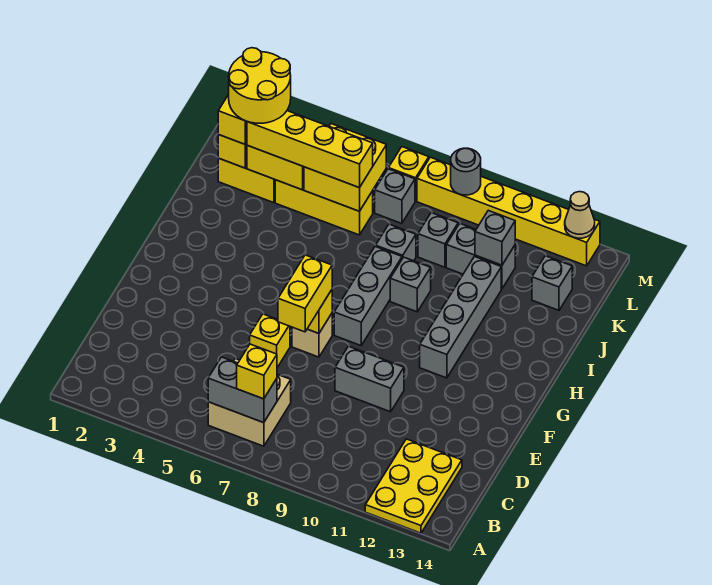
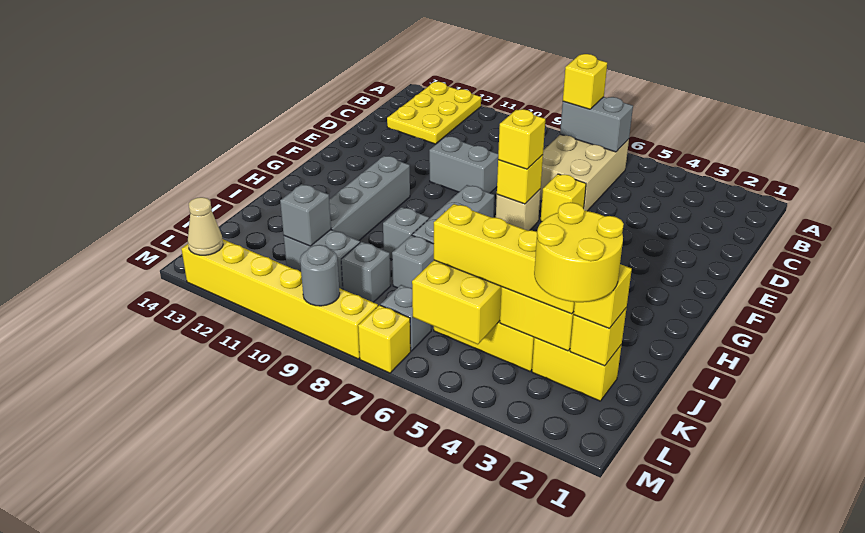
tan brick B6:C7 level 1 -> tan brick B6:D7 level 1
yellow brick E7:F7 level 3 -> yellow brick F7 level 3
grey brick K13 level 1 -> none

